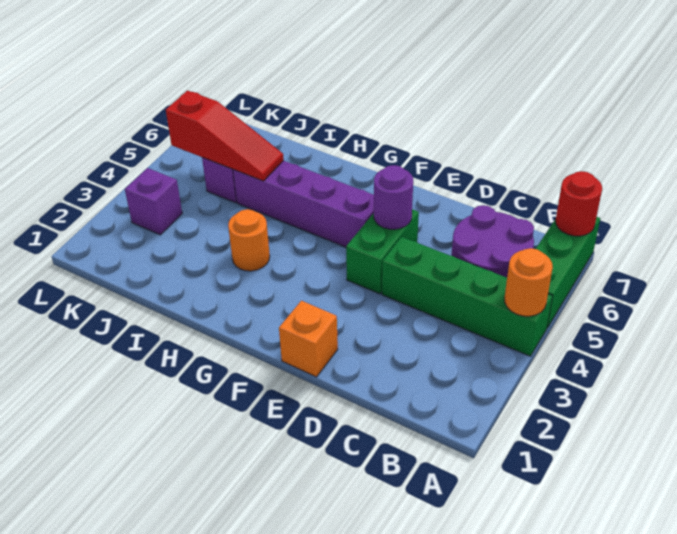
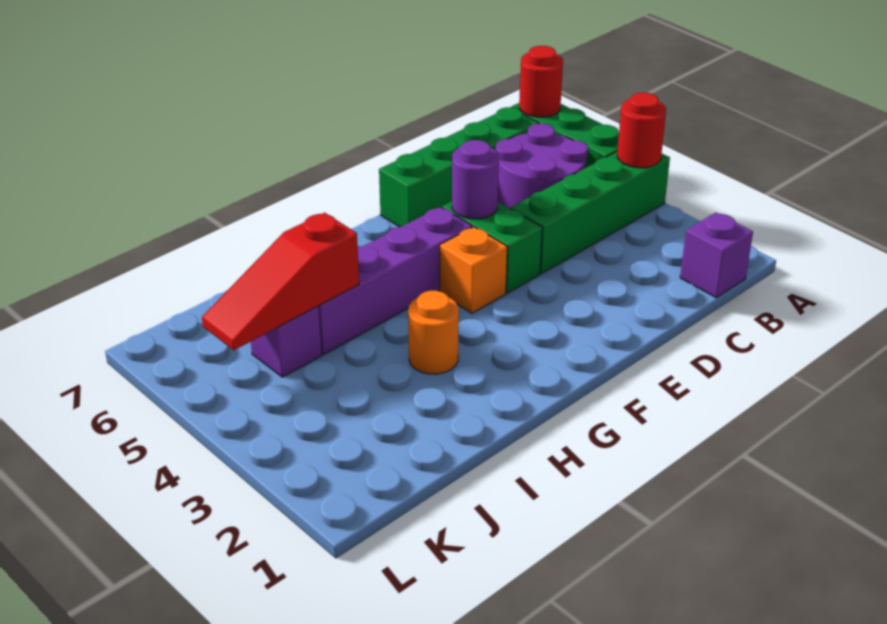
orange round brick A4 level 2 -> red round brick A4 level 2
none -> green brick B7:E7 level 1
orange brick E1 level 1 -> orange brick F4 level 1
red slope I5:K5 level 2 top K -> red slope I5:K5 level 2 top I
purple brick K3 level 1 -> purple brick B1 level 1

